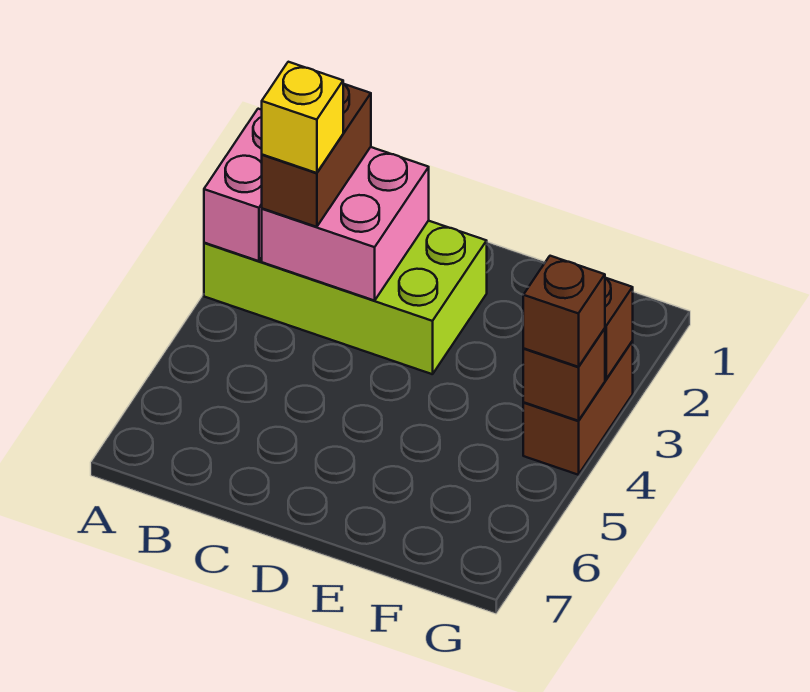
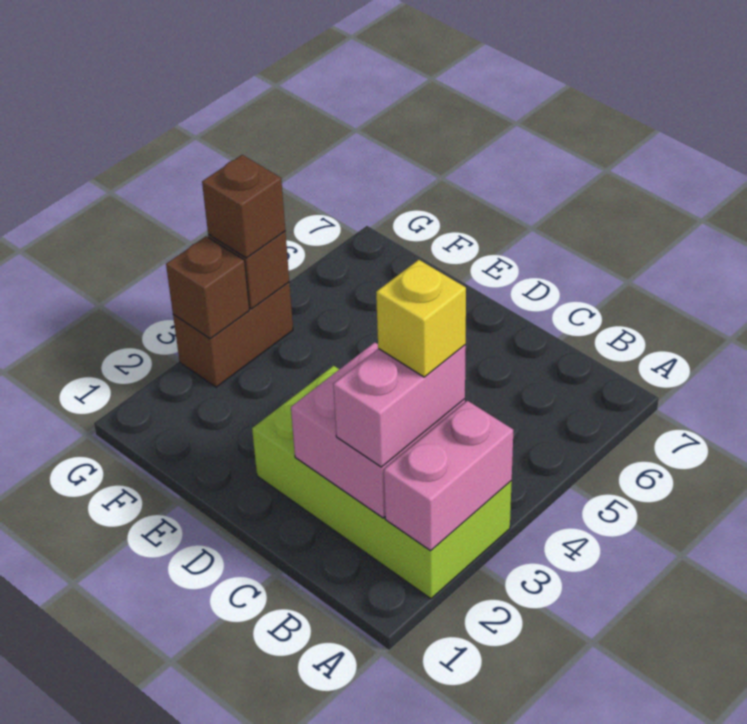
brown brick B2:B3 level 3 -> pink brick B2:B3 level 3

